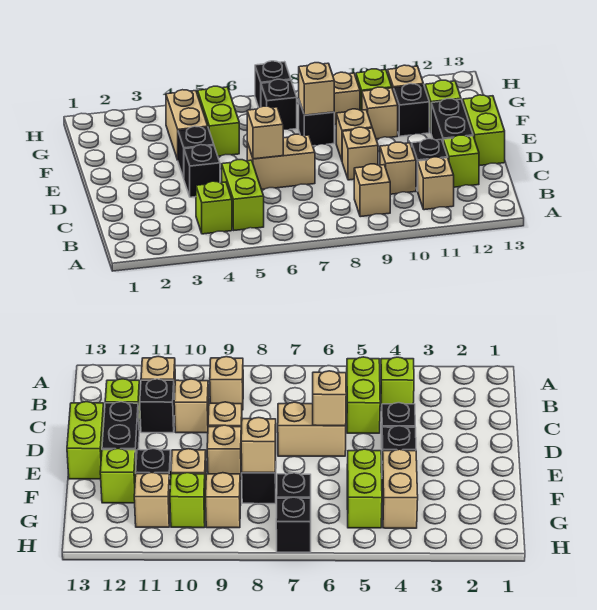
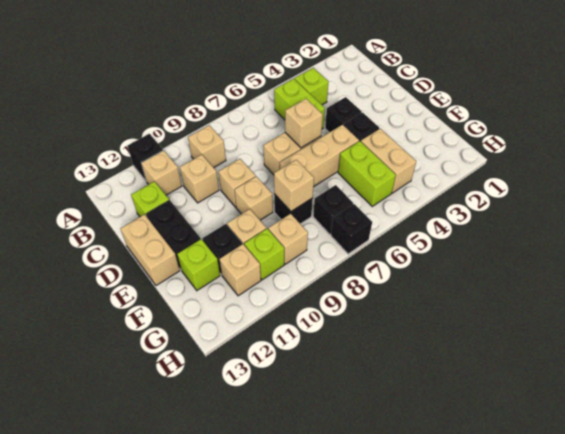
black brick C11 level 1 -> black brick A11 level 1
lime brick D13:E13 level 1 -> tan brick D13:E13 level 1
none -> tan brick E5:E7 level 1

